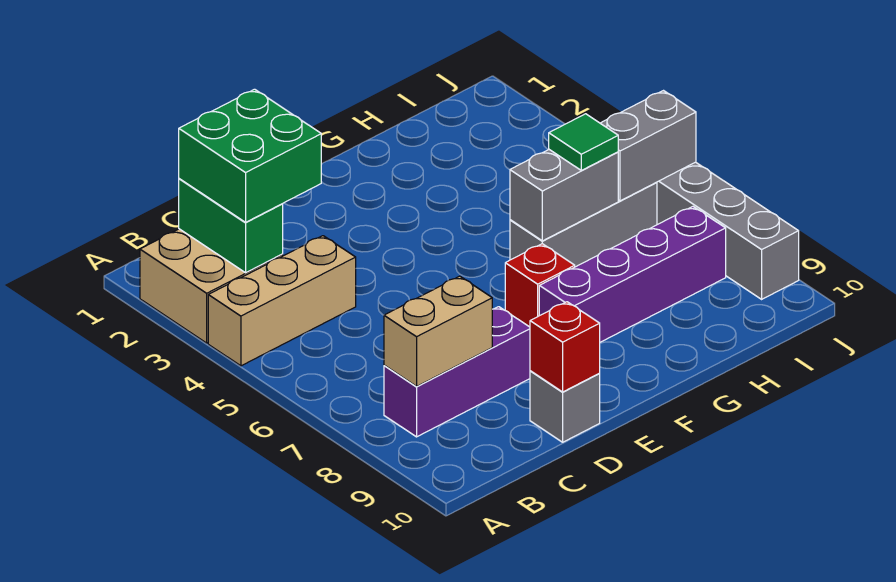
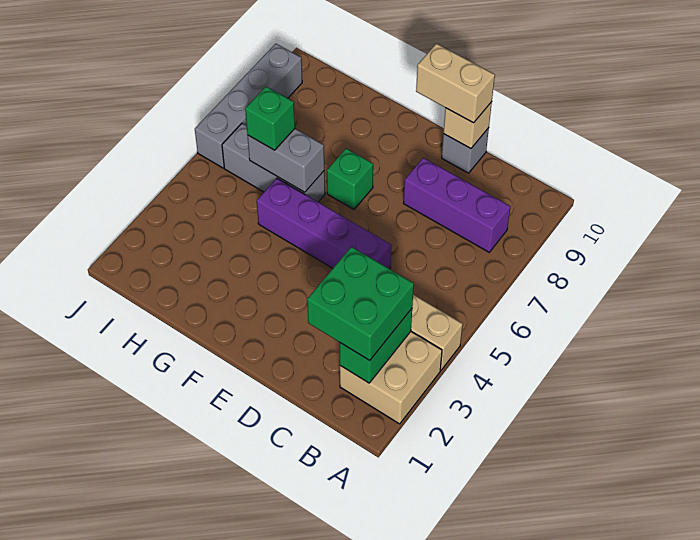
tan brick B8:C8 level 2 -> tan brick D10:E10 level 3
red brick D10 level 2 -> tan brick D10 level 2
red brick F7 level 1 -> green brick F7 level 1
purple brick F8:I8 level 1 -> purple brick D5:G5 level 1
green tile H6 level 3 -> green brick H6 level 3
grey brick I6:J6 level 2 -> none

